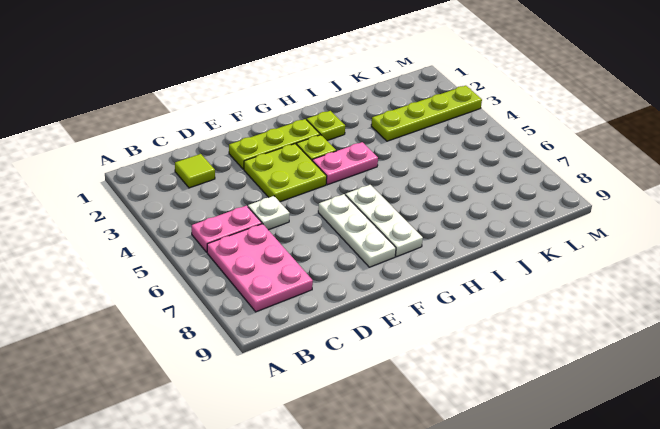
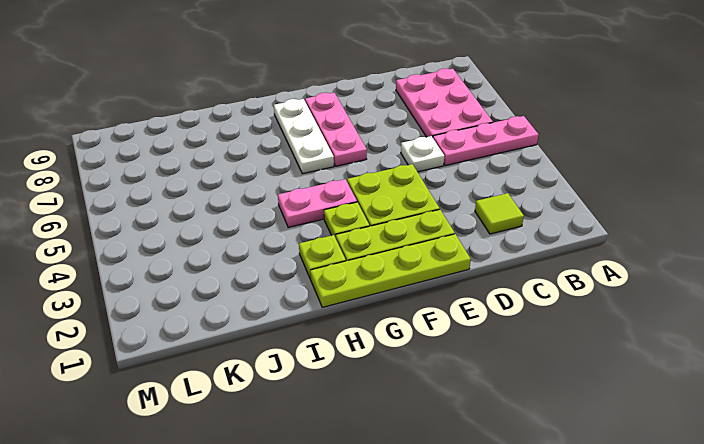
pink plate B5:C5 level 1 -> pink plate A5:C5 level 1
white plate F6:F8 level 1 -> pink plate F6:F8 level 1
lime plate J3:M3 level 1 -> lime plate E1:H1 level 1

